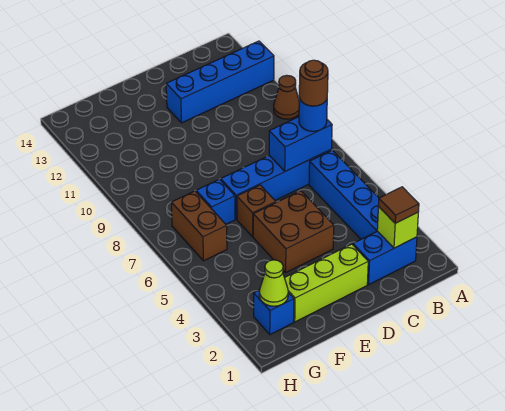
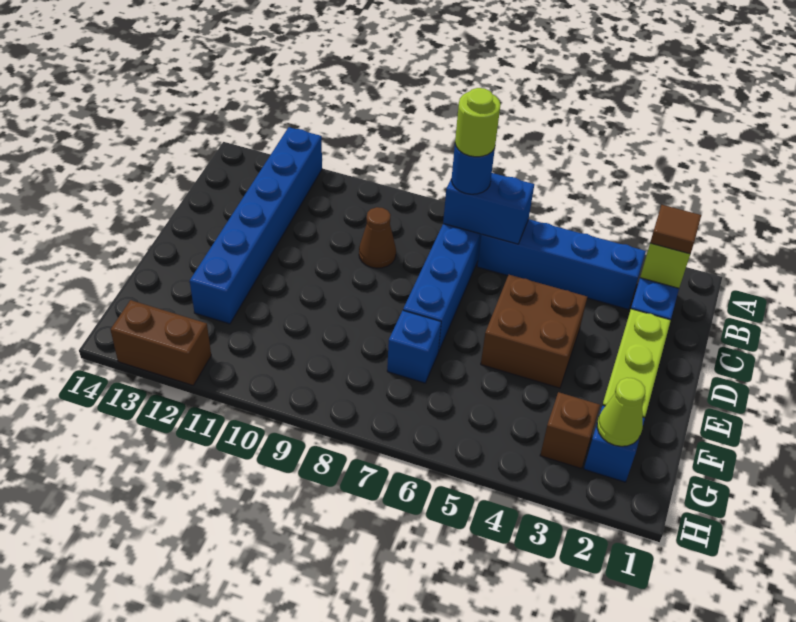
brown cone A10 level 1 -> brown cone C9 level 1
blue brick A12:D12 level 1 -> blue brick A12:F12 level 1
blue brick B7:C7 level 2 -> blue brick B6:B7 level 2
brown round brick B7 level 4 -> lime round brick B7 level 4
brown brick E6 level 1 -> brown brick G3 level 1
brown brick G6:G7 level 1 -> brown brick H12:H13 level 1

